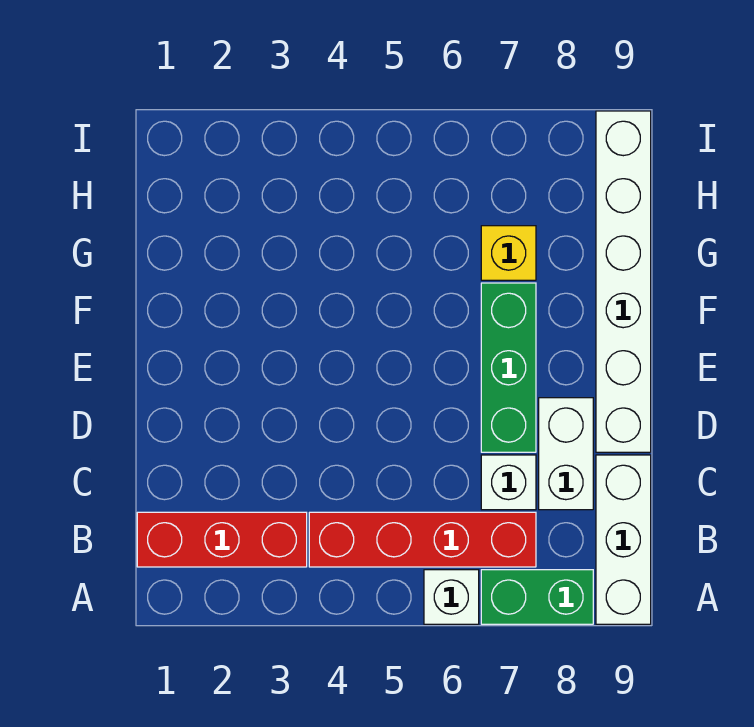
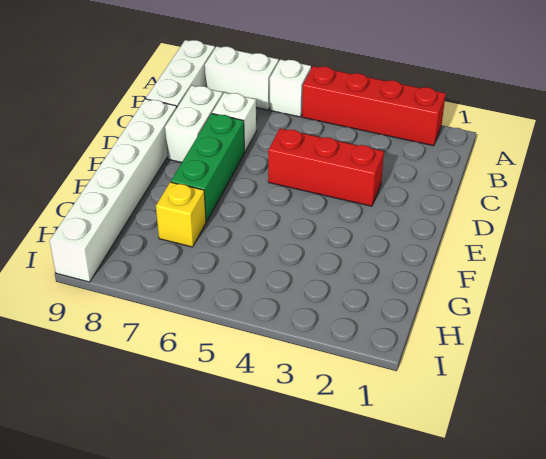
green brick A7:A8 level 1 -> white brick A7:A8 level 1
red brick B1:B3 level 1 -> red brick D3:D5 level 1
red brick B4:B7 level 1 -> red brick A2:A5 level 1

